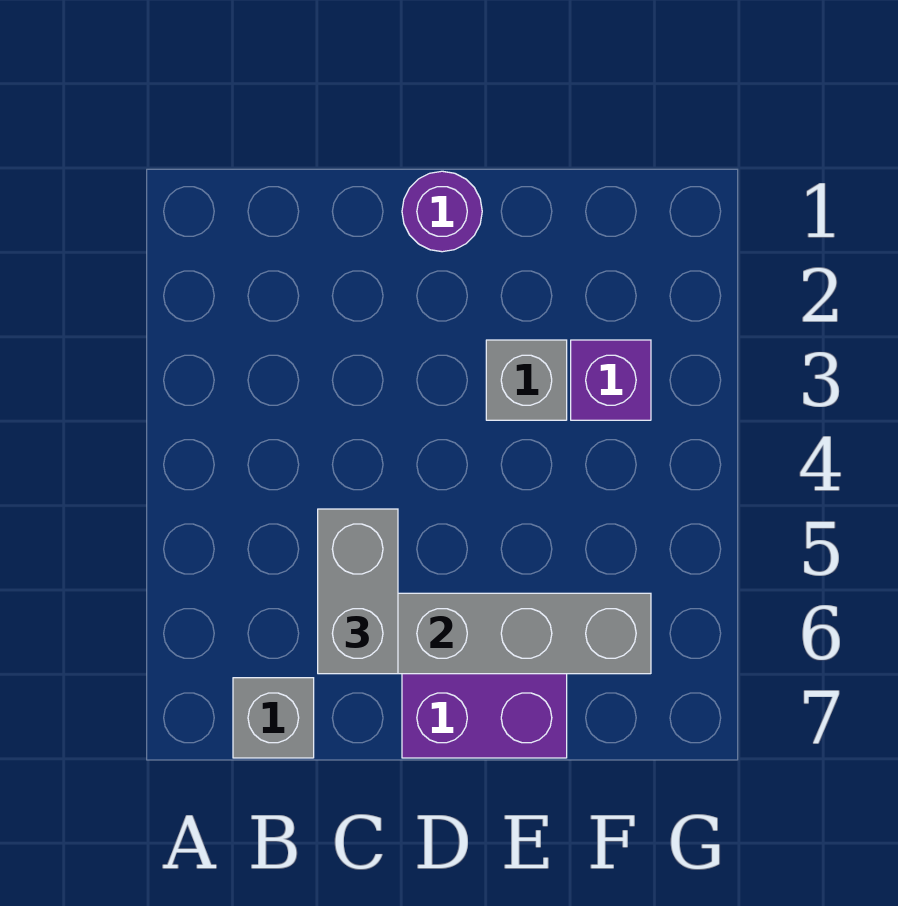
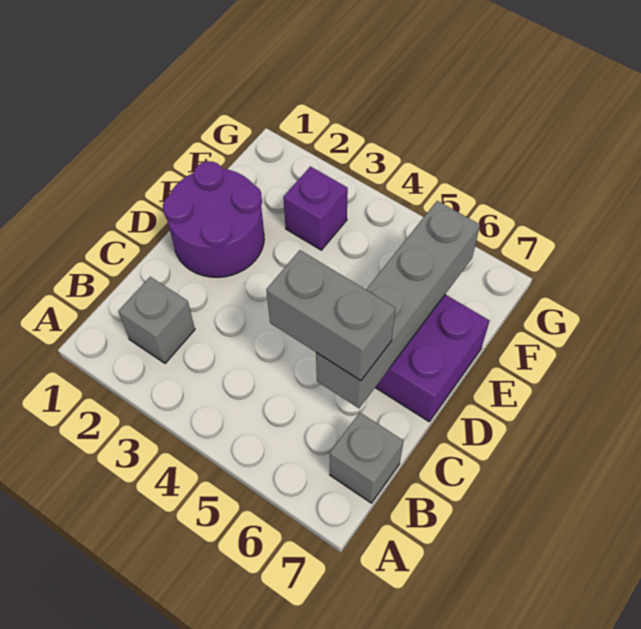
purple round brick D1 level 1 -> purple round brick D1:E2 level 1
grey brick E3 level 1 -> grey brick B2 level 1

